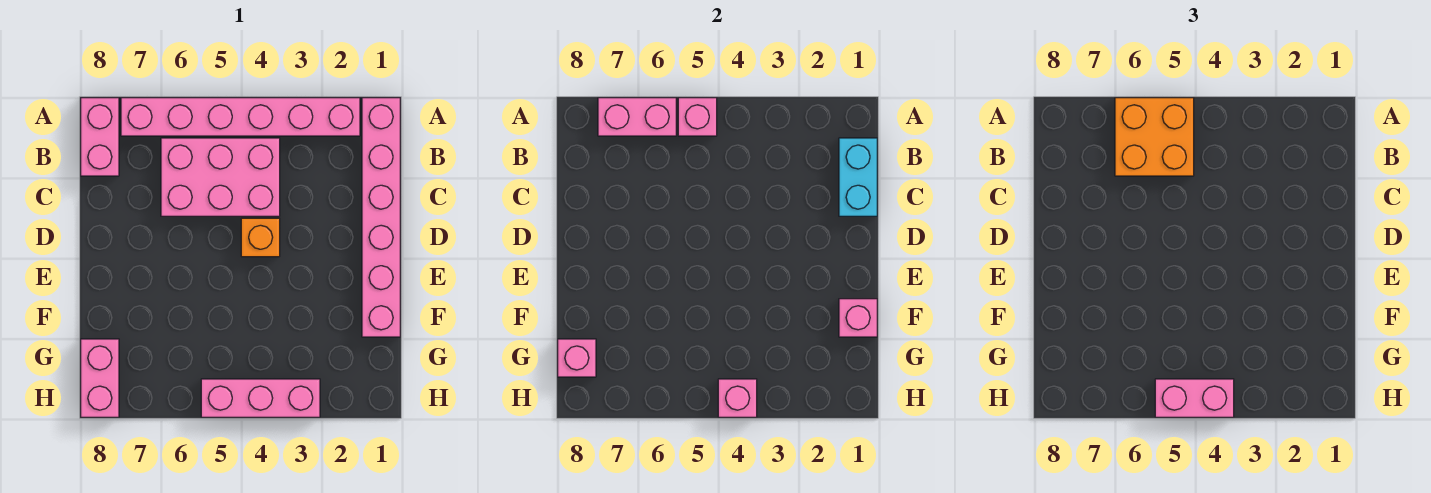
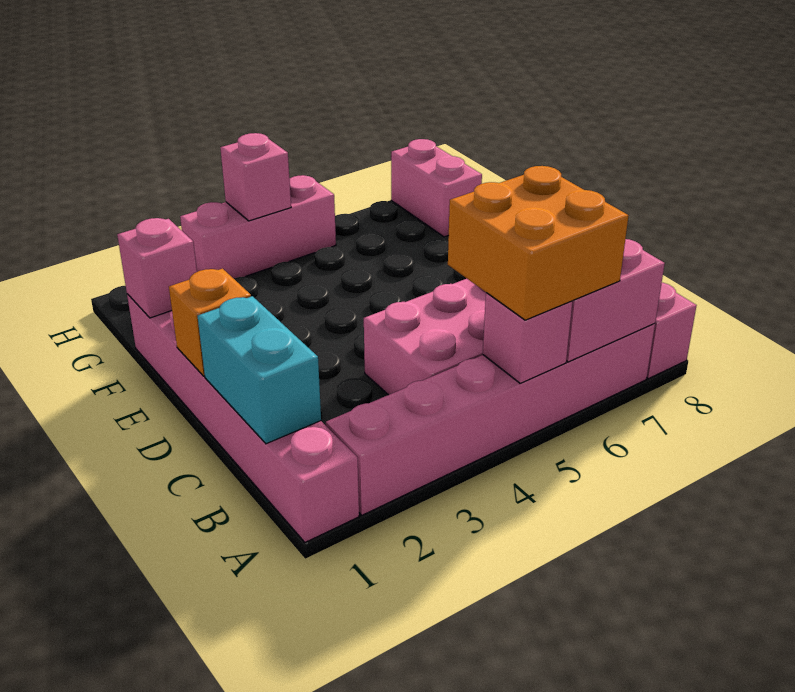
orange brick D4 level 1 -> orange brick D1 level 2
pink brick G8 level 2 -> none
pink brick H4:H5 level 3 -> none

